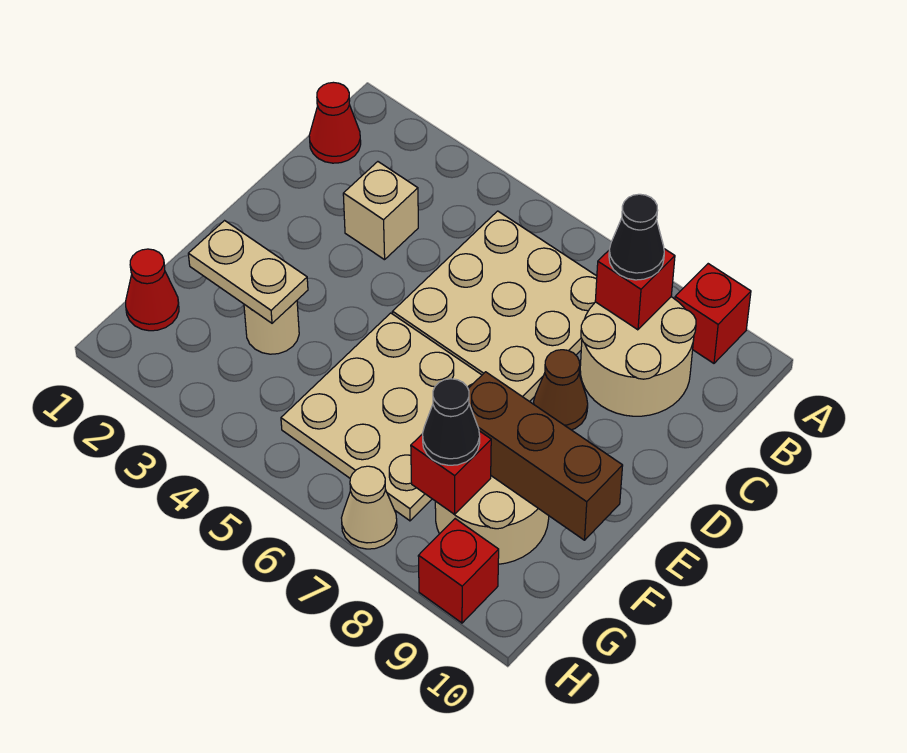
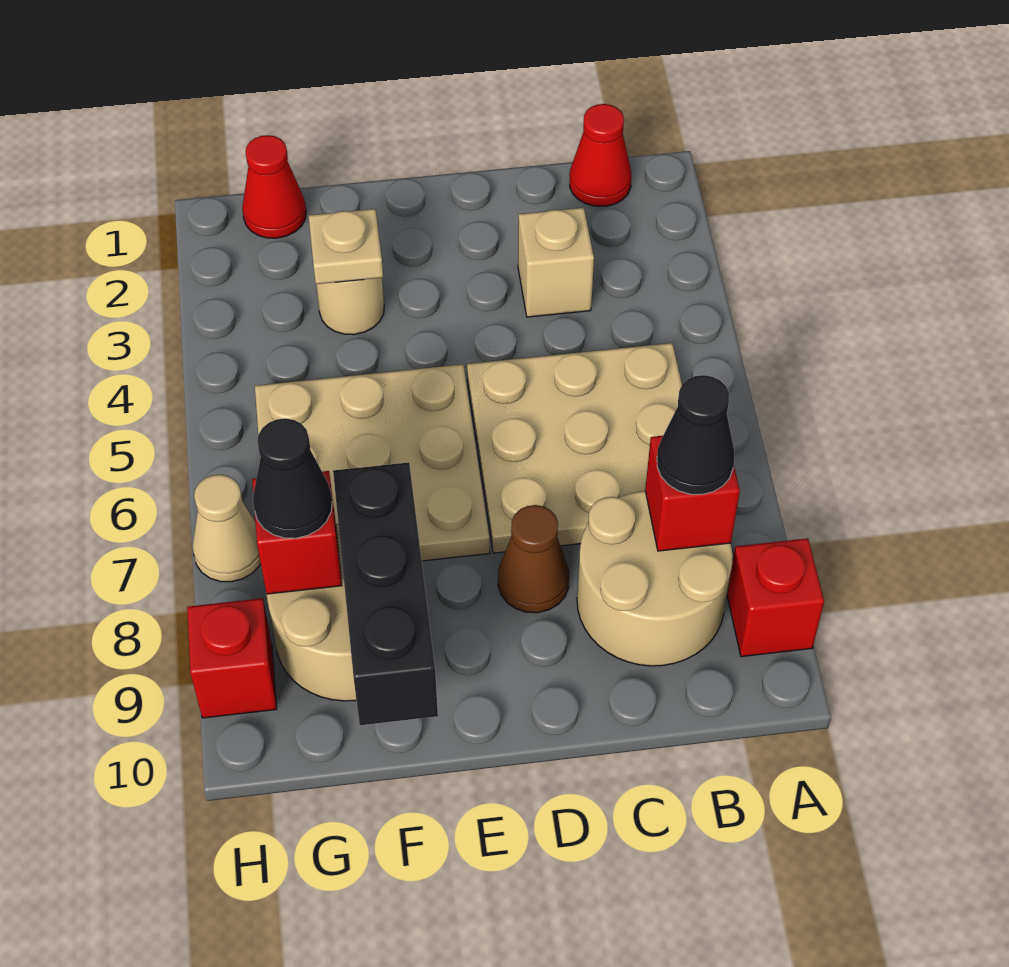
tan plate F2:F3 level 2 -> tan plate F3 level 2
brown brick F8:F10 level 2 -> black brick F8:F10 level 2

